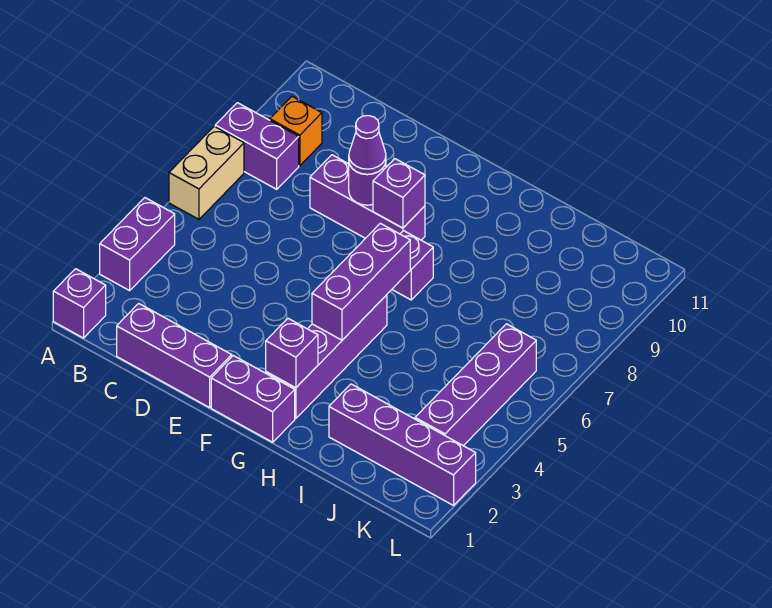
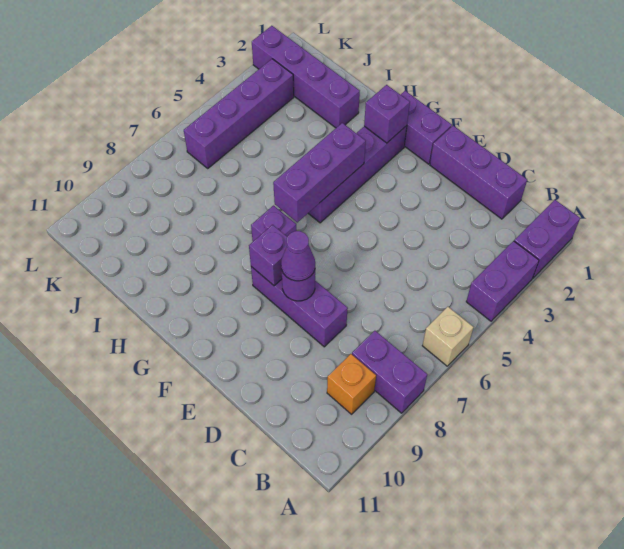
purple brick A1 level 1 -> purple brick A1:A2 level 1
tan brick A6:A7 level 1 -> tan brick A6 level 1

